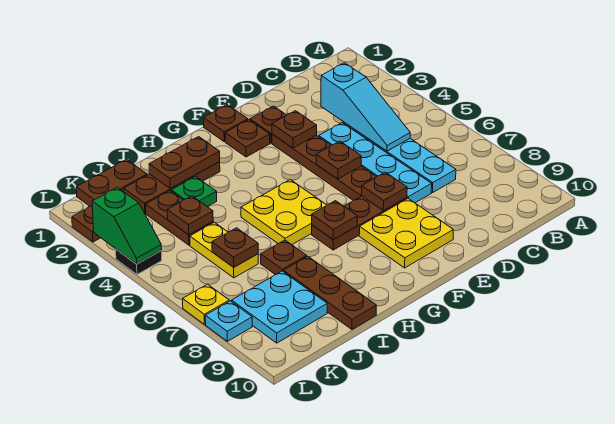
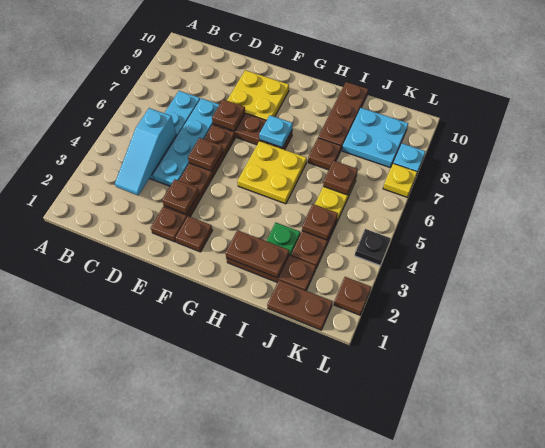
cyan slope C3:C5 level 2 top 3 -> cyan slope C3:C5 level 2 top 5
brown plate F1 level 1 -> none
brown plate G7 level 2 -> cyan plate G7 level 2
green slope L3:L4 level 2 top 3 -> none

